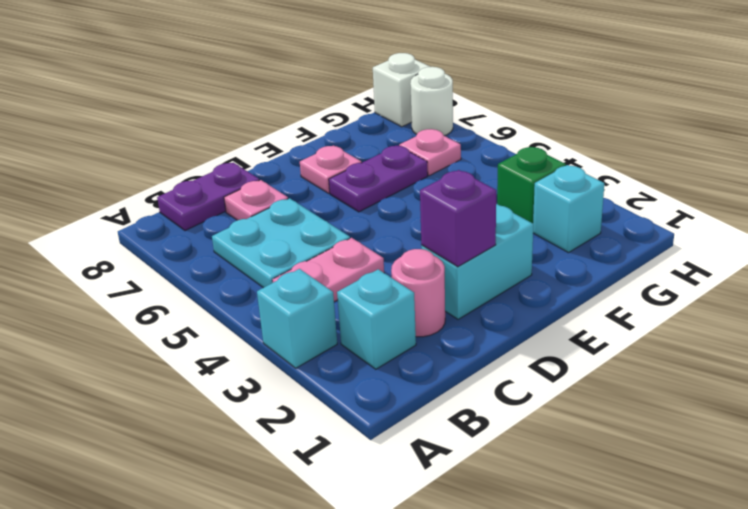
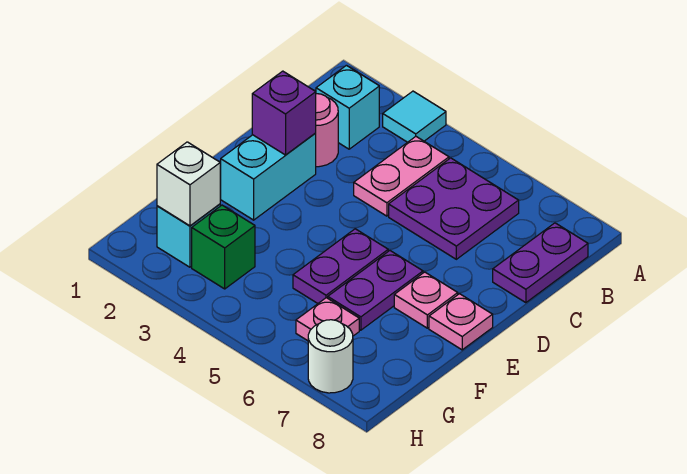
cyan brick A3 level 1 -> cyan tile A3 level 1
cyan plate B5:C6 level 1 -> purple plate B5:C6 level 1
pink plate C7 level 1 -> pink plate E8 level 1
none -> purple plate E5:F5 level 1
white brick H8 level 1 -> white brick G2 level 2

